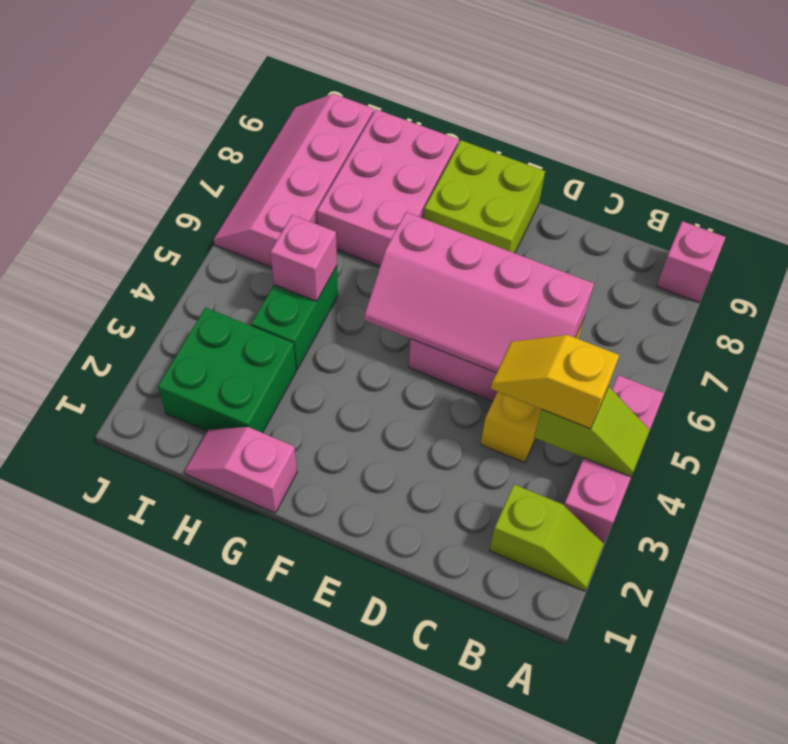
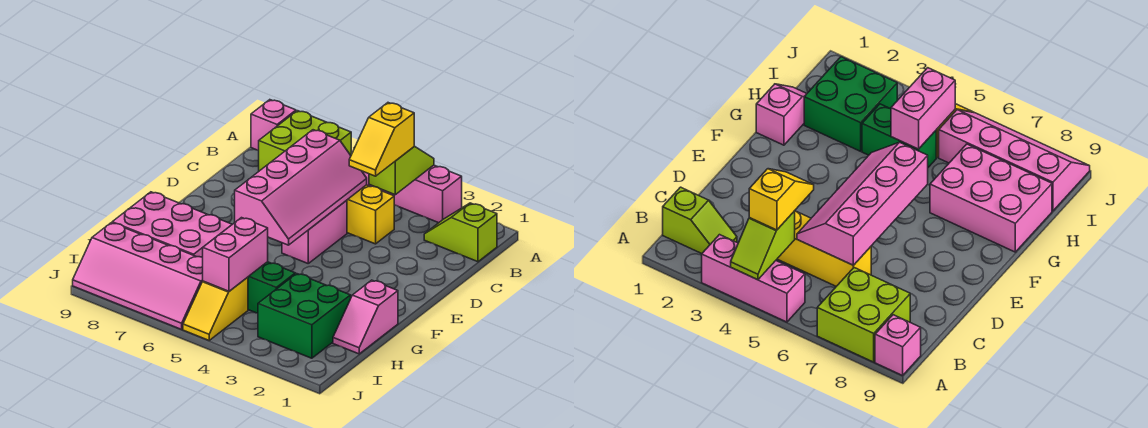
lime slope A2:B2 level 1 top B -> lime slope B1:B2 level 1 top 1
lime brick E8:F9 level 1 -> lime brick A7:B8 level 1
pink brick H5 level 2 -> pink brick H5:I5 level 2
none -> yellow slope I5:J5 level 1 top I

